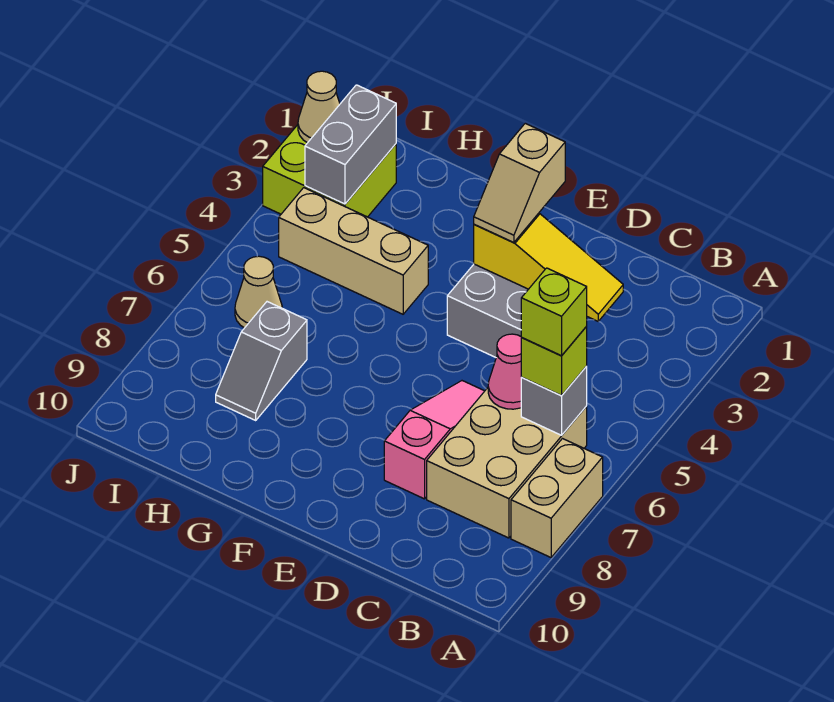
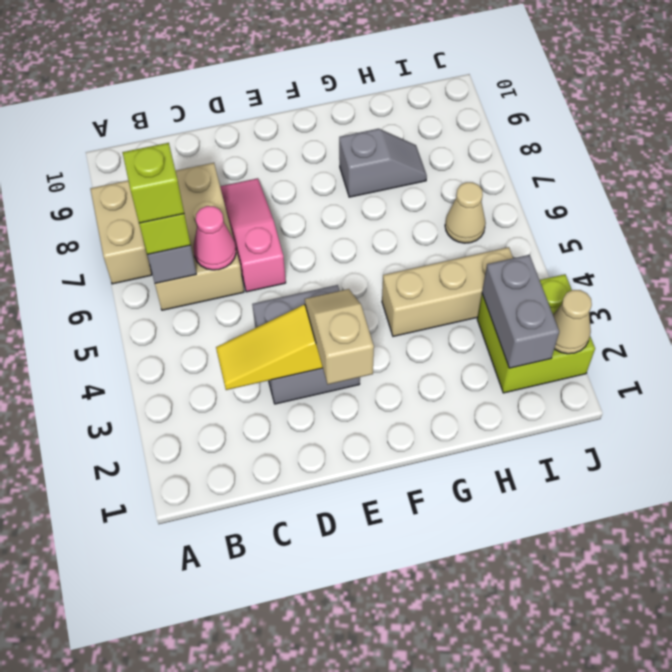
pink slope D6:D8 level 1 top 8 -> pink slope D6:D8 level 1 top 6
grey slope H7:H8 level 1 top 7 -> grey slope G8:H8 level 1 top G

